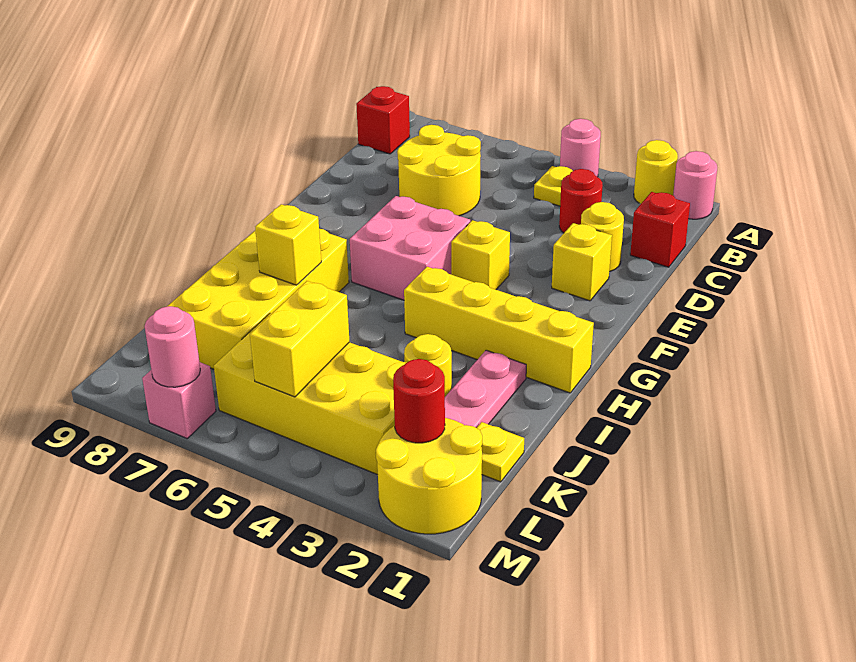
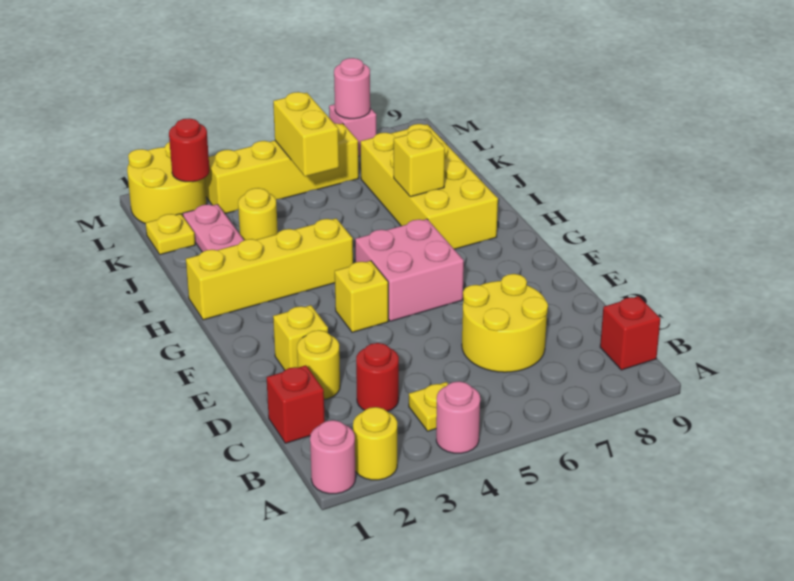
yellow brick K3:L6 level 1 -> yellow brick L3:L6 level 1

